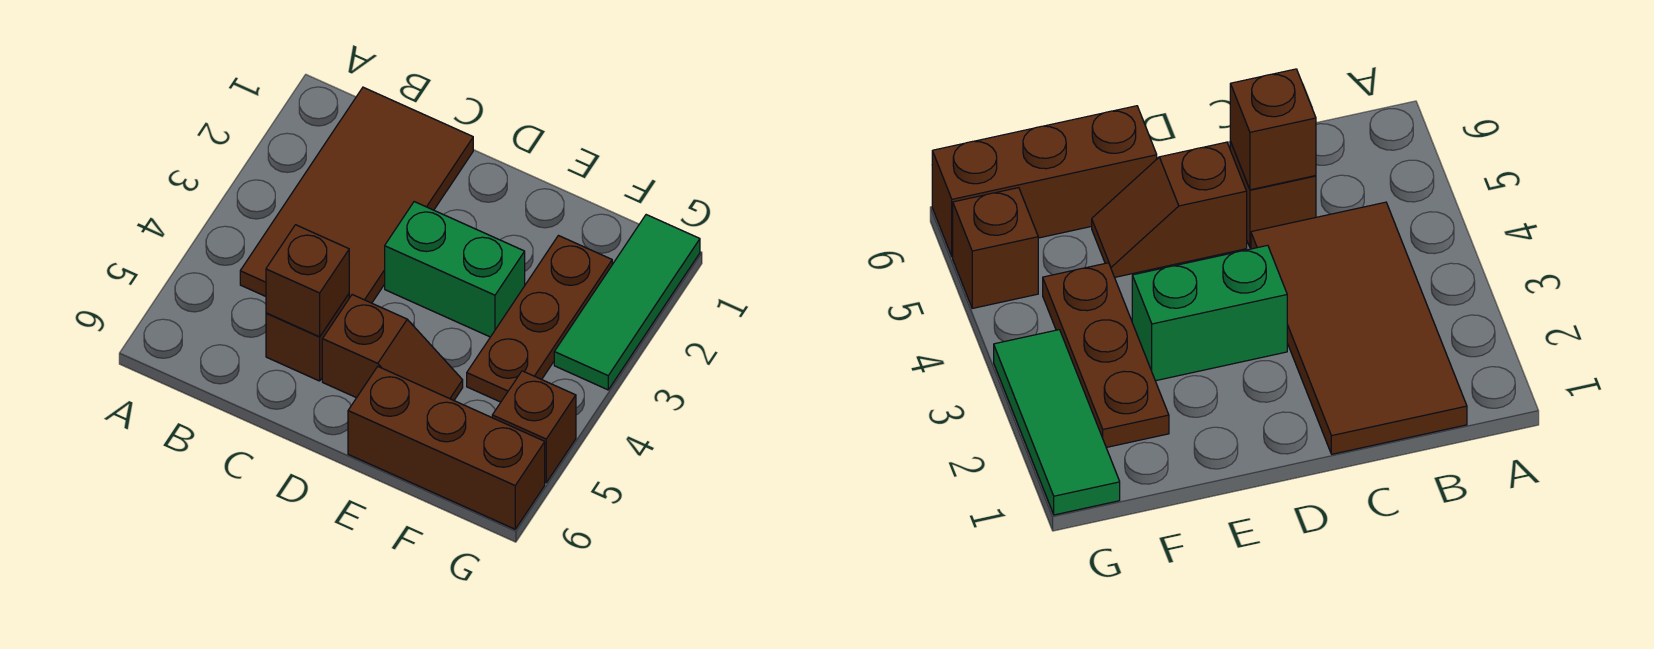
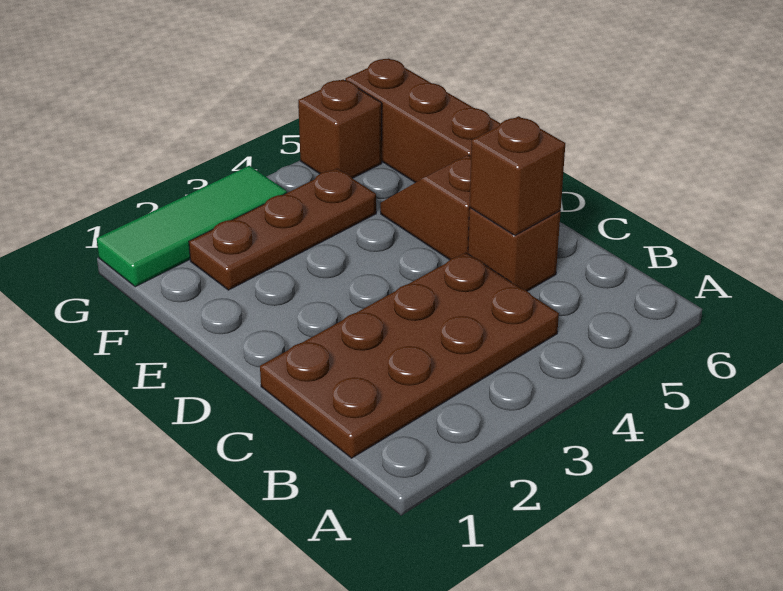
brown tile B1:C4 level 1 -> brown plate B1:C4 level 1
green brick D3:E3 level 1 -> none

